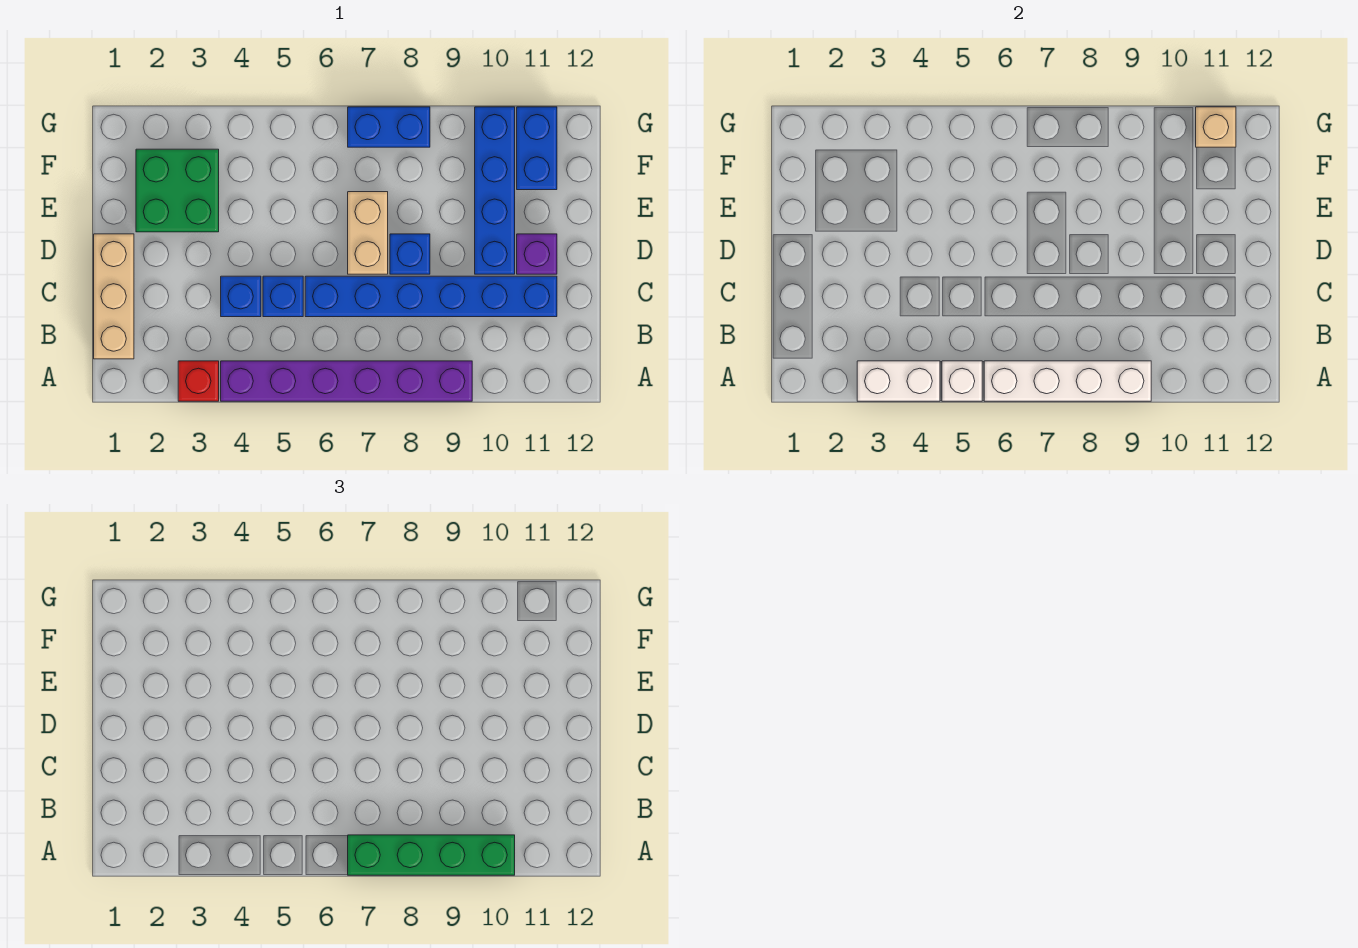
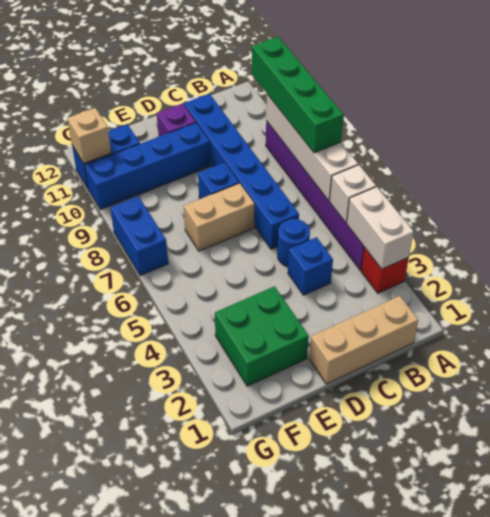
blue brick C5 level 1 -> blue round brick C5 level 1

